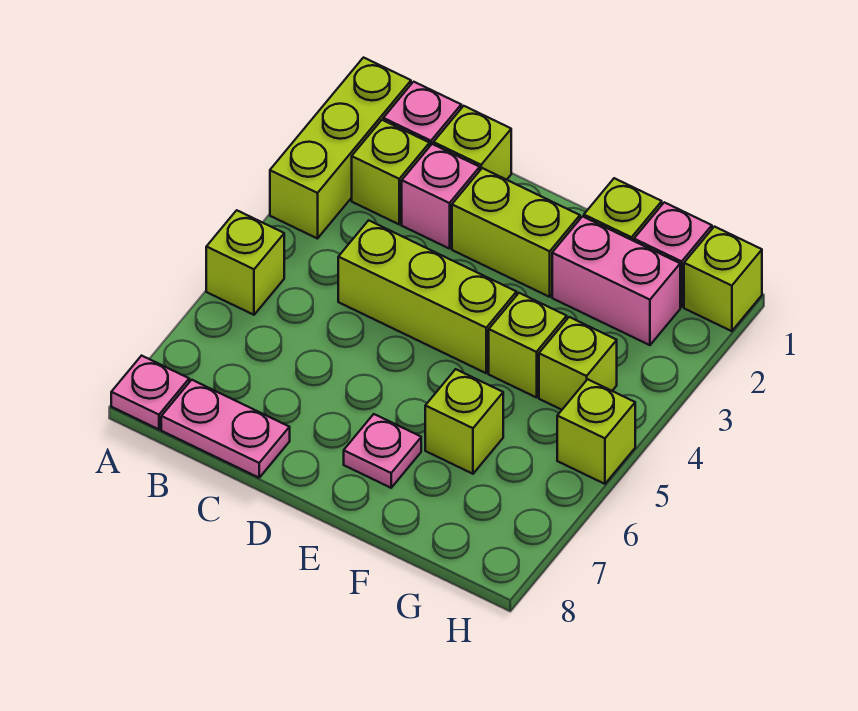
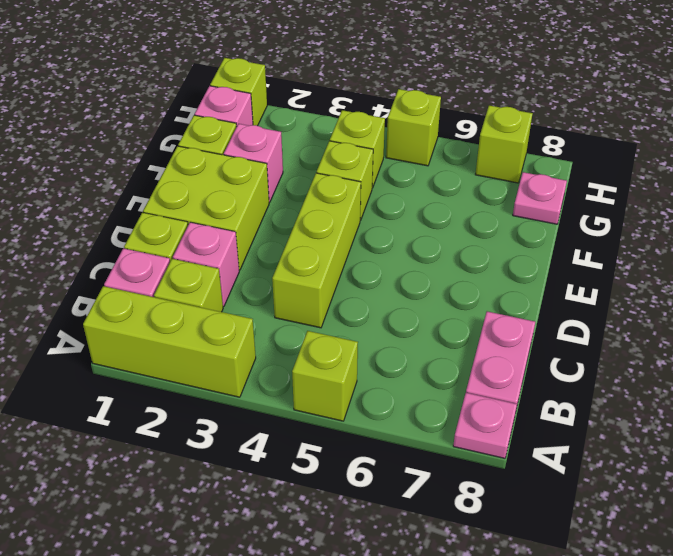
lime brick D2:E2 level 1 -> lime brick D1:E2 level 1
pink plate E7 level 1 -> pink plate G8 level 1
pink brick F2:G2 level 1 -> pink brick F2 level 1
lime brick F6 level 1 -> lime brick H7 level 1

